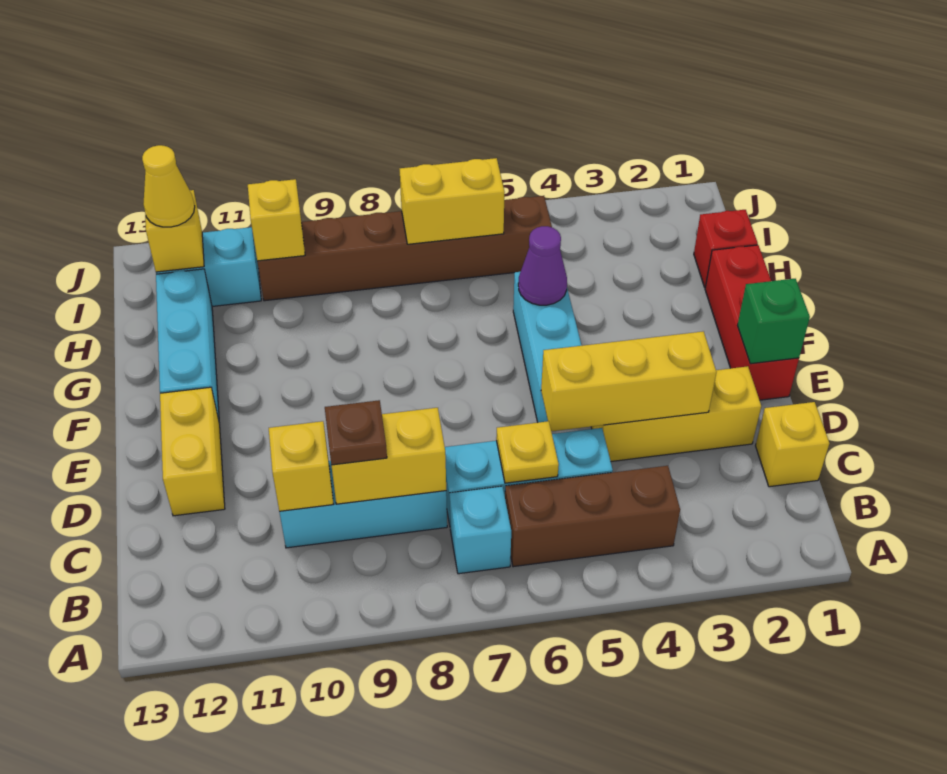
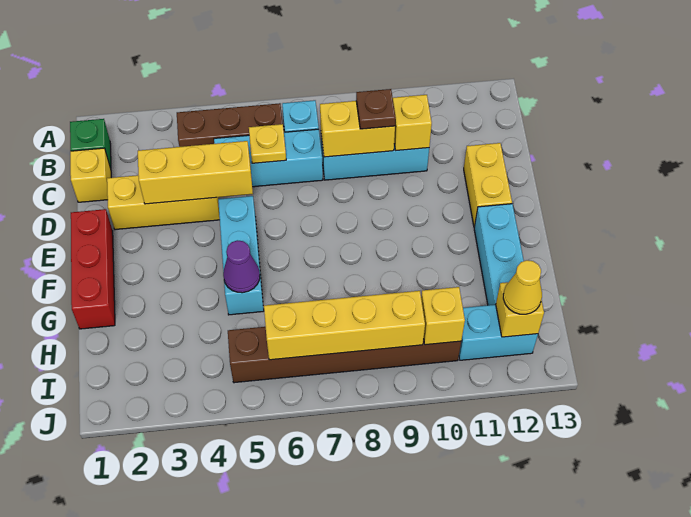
green brick E1 level 2 -> green brick B1 level 1
red brick H1 level 1 -> none
yellow brick I6:I7 level 2 -> yellow brick I6:I9 level 2

